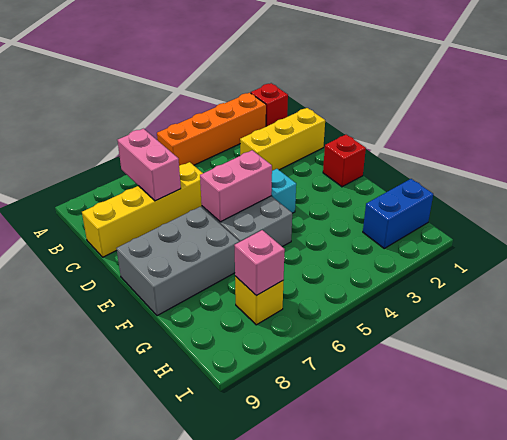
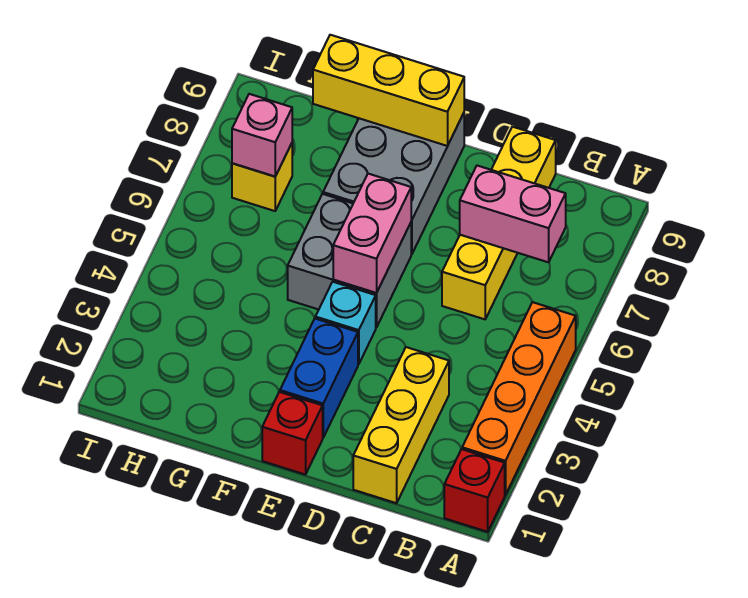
none -> yellow brick E9:G9 level 2
blue brick H1:H2 level 1 -> blue brick E2:E3 level 1

